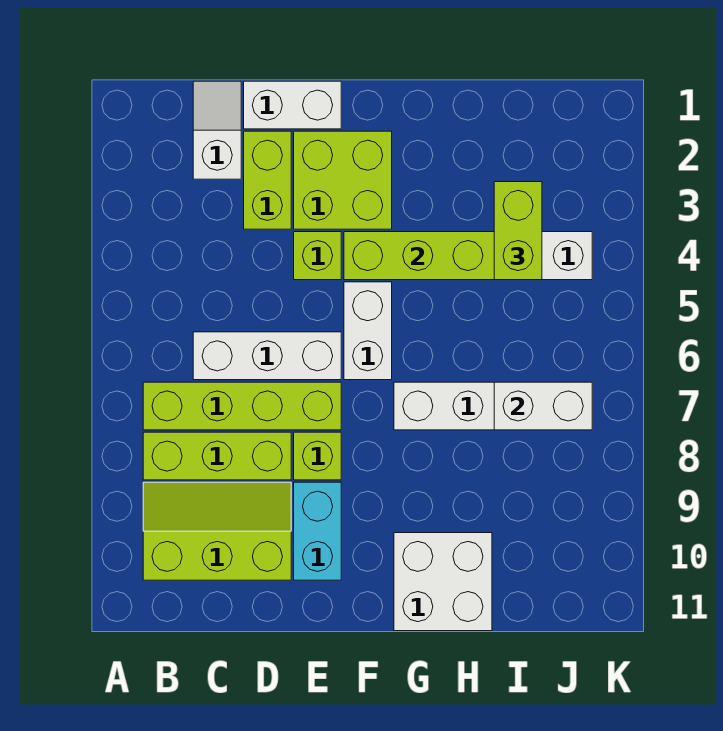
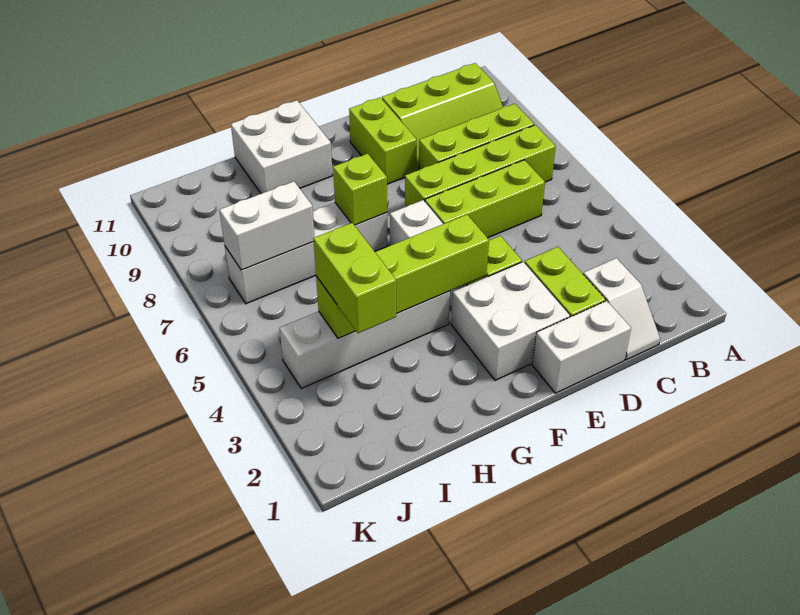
white brick C6:E6 level 1 -> lime brick C6:E6 level 1
lime brick E2:F3 level 1 -> white brick E2:F3 level 1
lime brick E8 level 1 -> lime brick G7 level 2
cyan brick E9:E10 level 1 -> lime brick E9:E10 level 1

